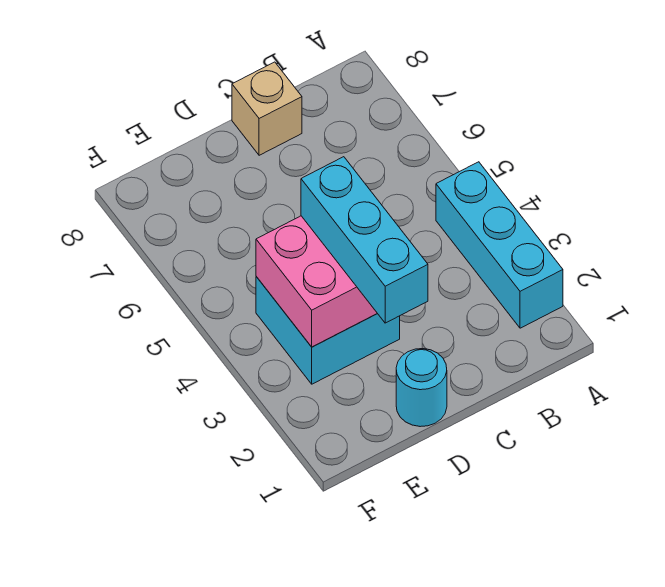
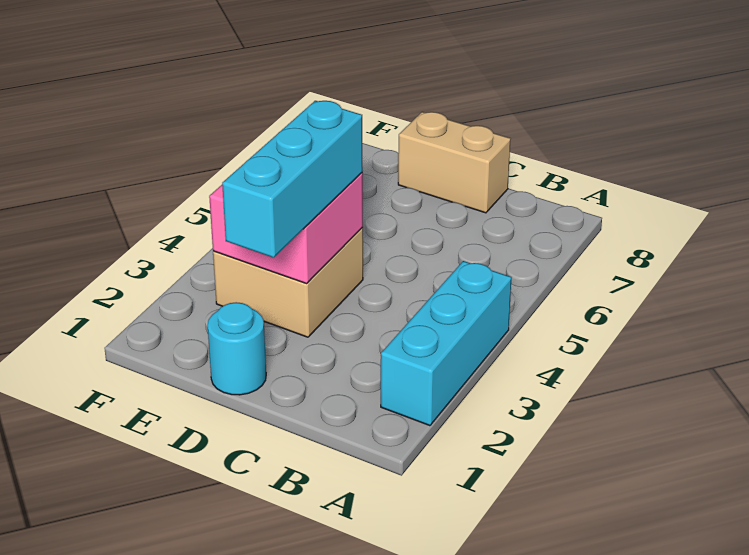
tan brick C8 level 1 -> tan brick C8:D8 level 1
cyan brick D3:E4 level 1 -> tan brick D3:E4 level 1

